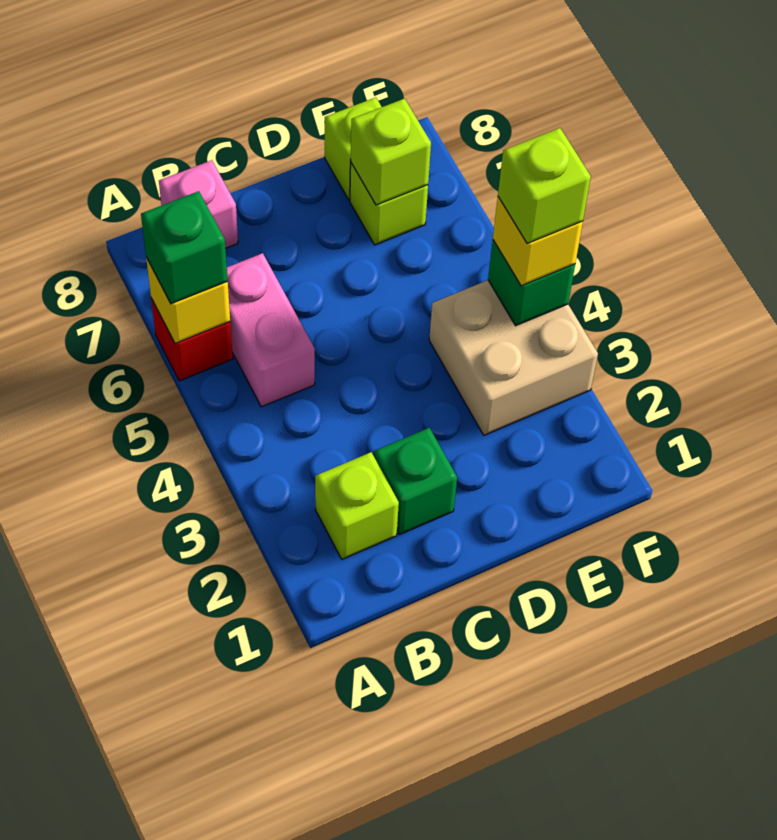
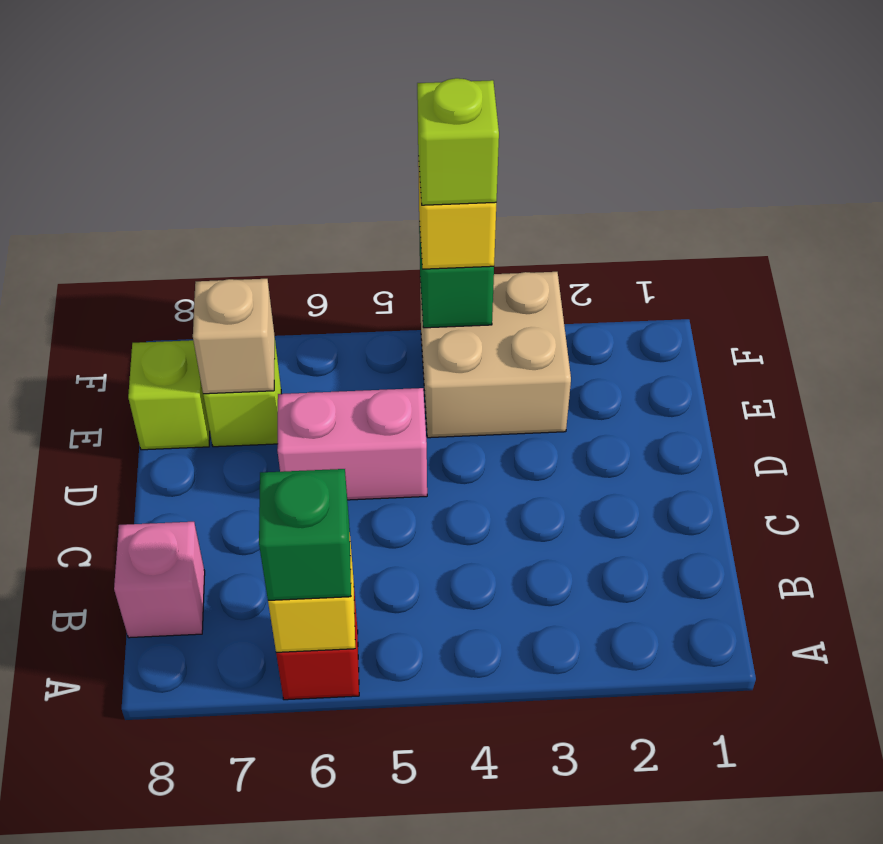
lime brick B2 level 1 -> none
pink brick B5:B6 level 1 -> pink brick D5:D6 level 1
green brick C2 level 1 -> none
lime brick E7 level 2 -> tan brick E7 level 2

